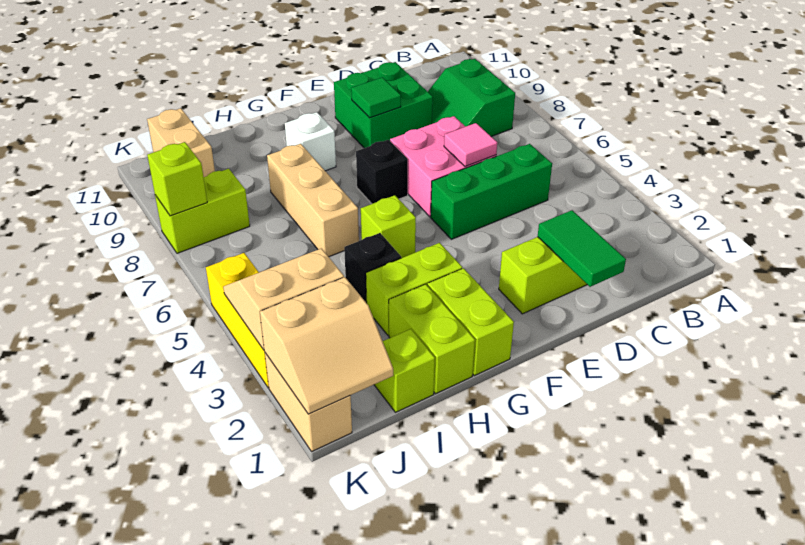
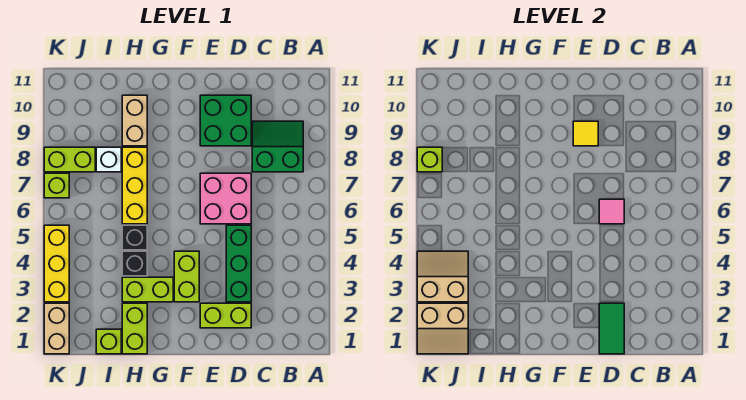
green slope B8:C9 level 1 top B -> green slope B8:C9 level 1 top 8
green brick C5:E5 level 1 -> green brick D3:D5 level 1
green tile E9 level 2 -> yellow tile E9 level 2
black brick F7 level 1 -> black brick H5 level 1
lime brick G1:G2 level 1 -> lime brick F3:F4 level 1
lime brick G5 level 1 -> lime brick K7 level 1
white brick G9 level 1 -> white brick I8 level 1
tan brick H6:H8 level 1 -> yellow brick H6:H8 level 1
tan brick J10:J11 level 1 -> tan brick H9:H10 level 1

